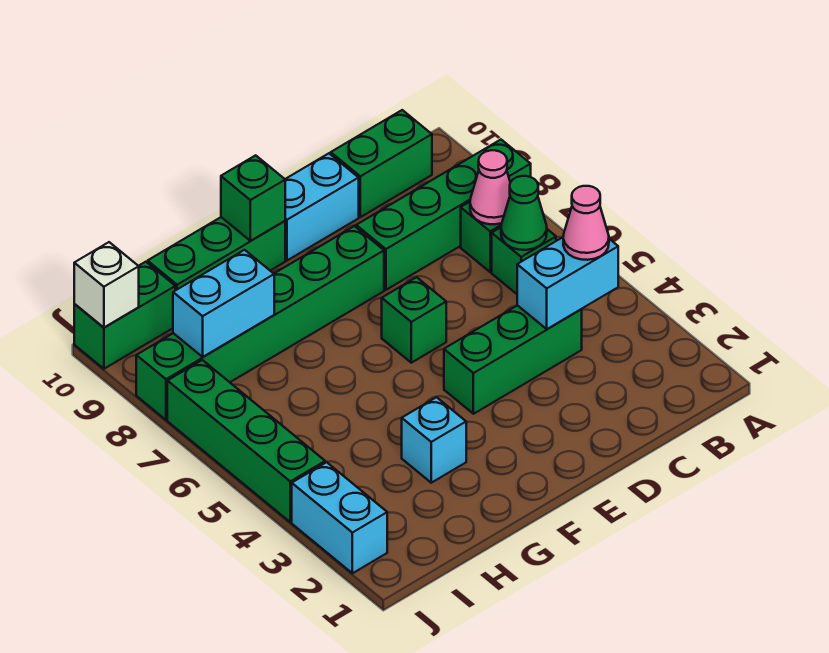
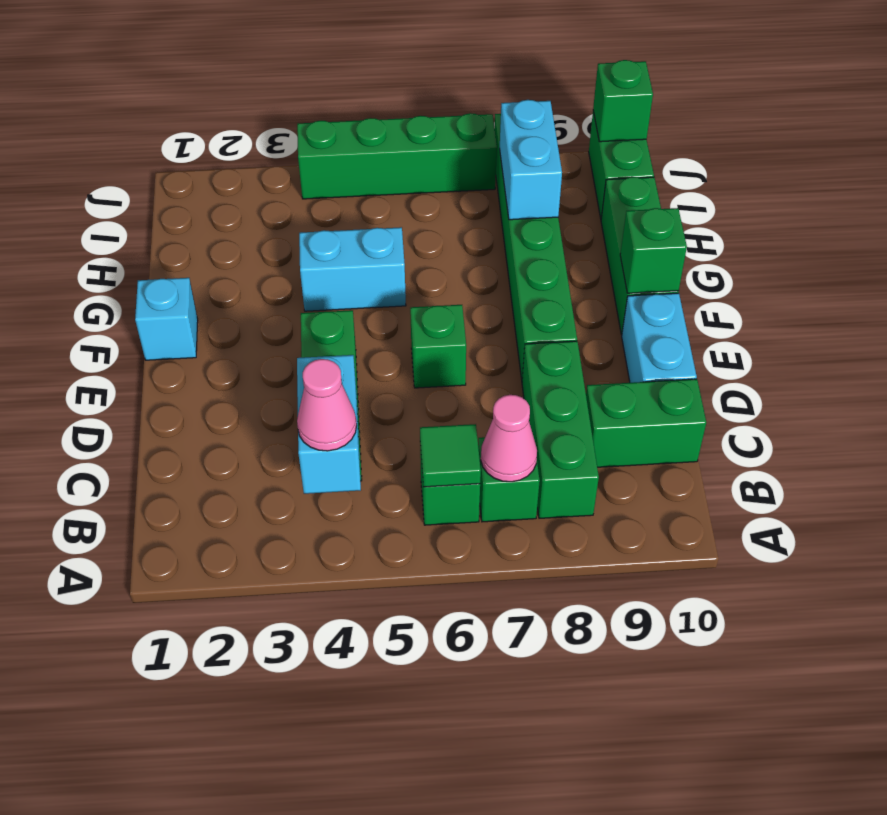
green brick A8:D8 level 1 -> green brick B8:D8 level 1
green cone B6 level 2 -> green tile B6 level 2
green brick B10:C10 level 1 -> green brick C9:C10 level 1
cyan brick G3 level 1 -> cyan brick F1 level 1
cyan brick J2:J3 level 1 -> cyan brick G4:G5 level 1
white brick J10 level 2 -> green brick J10 level 2

